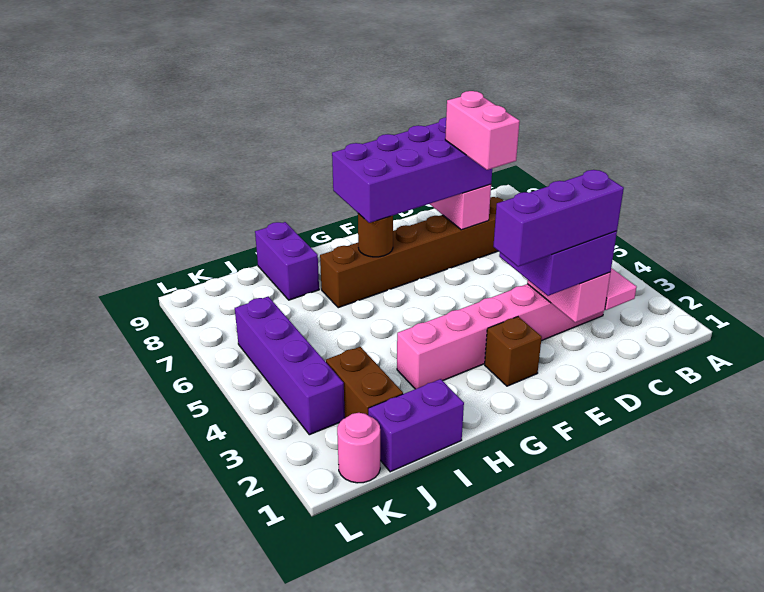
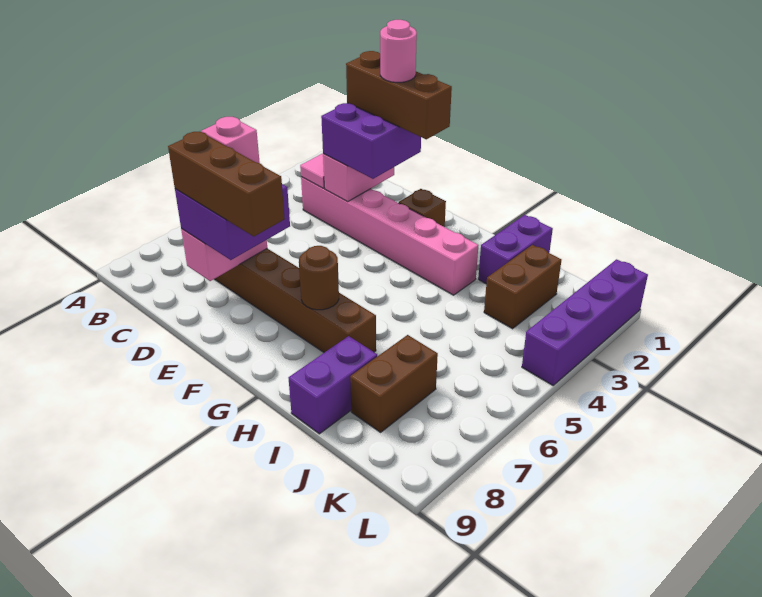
purple brick D2:F2 level 4 -> brown brick D2:F2 level 4
pink brick D6:D7 level 4 -> pink brick D7 level 4
purple brick D7:G8 level 3 -> purple brick D7:E8 level 3
none -> brown brick D8:F8 level 4
purple brick I1:J1 level 1 -> purple brick I1:I2 level 1
none -> brown brick J7:J8 level 1
pink round brick K1 level 1 -> pink round brick E2 level 5
purple brick K3:K6 level 1 -> purple brick L1:L4 level 1

